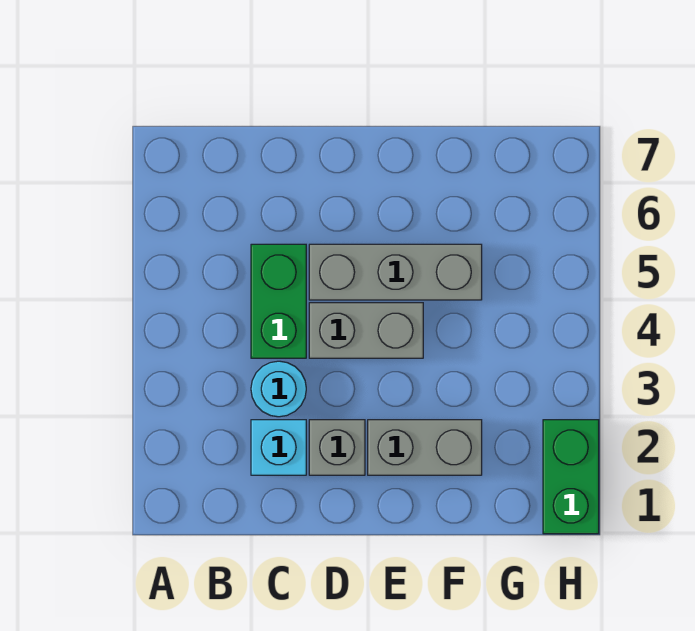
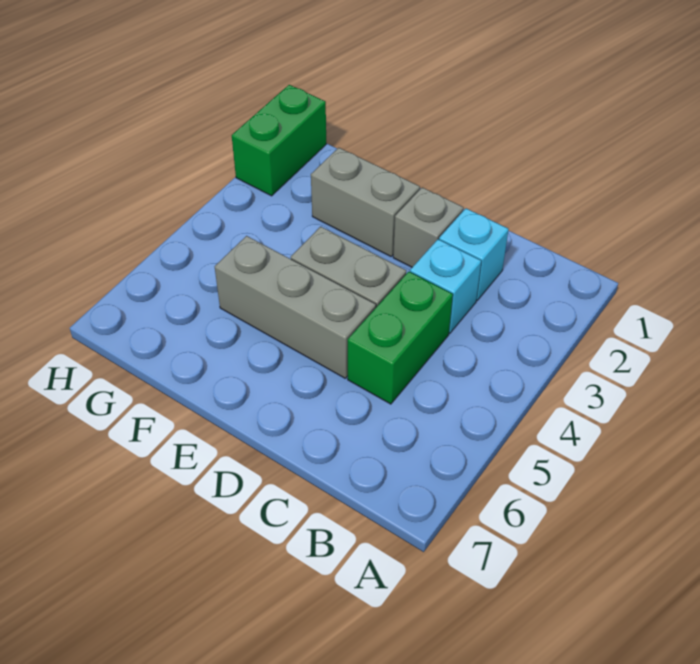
cyan round brick C3 level 1 -> cyan brick C3 level 1

